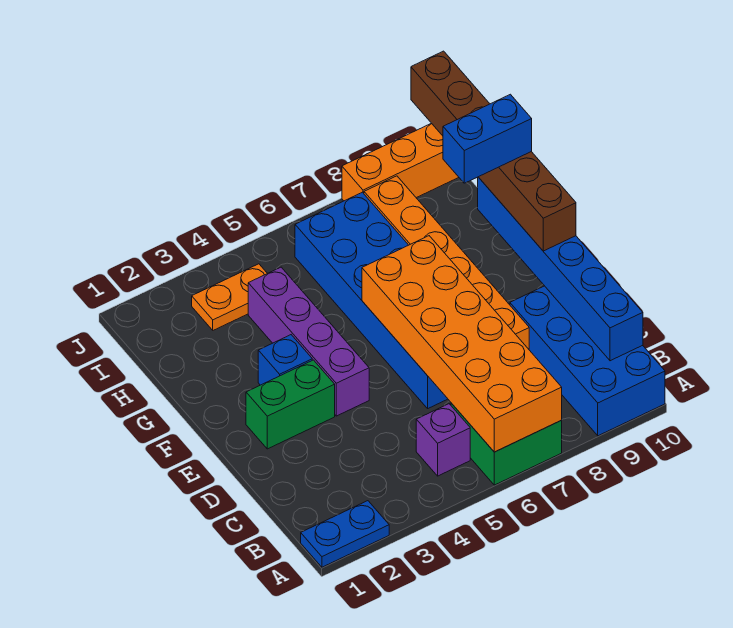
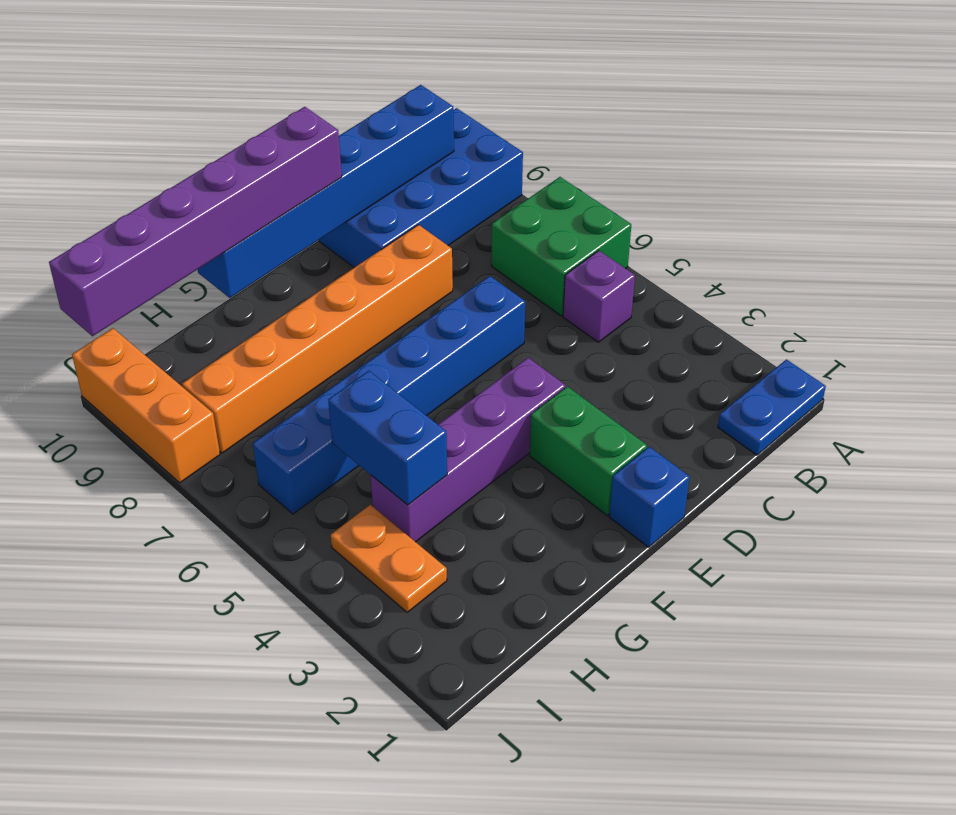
blue plate A1:A2 level 1 -> blue plate A1:B1 level 1
orange brick A6:F7 level 2 -> none
blue brick D6:I7 level 1 -> blue brick D6:I6 level 1
brown brick E10:J10 level 3 -> purple brick E10:J10 level 3
blue brick F3 level 1 -> blue brick E1 level 1
blue brick G9:G10 level 4 -> blue brick H4:H5 level 2

